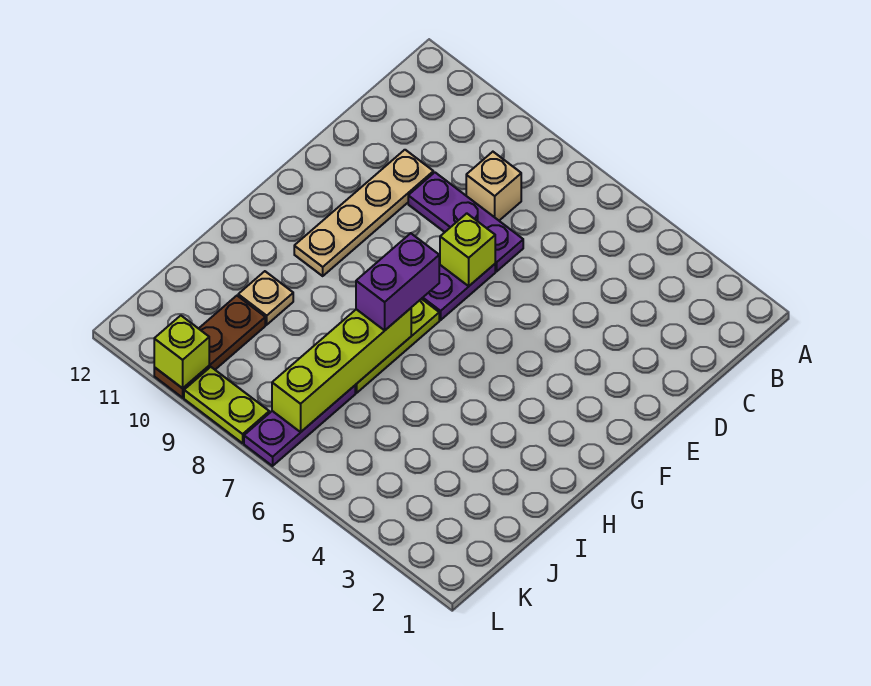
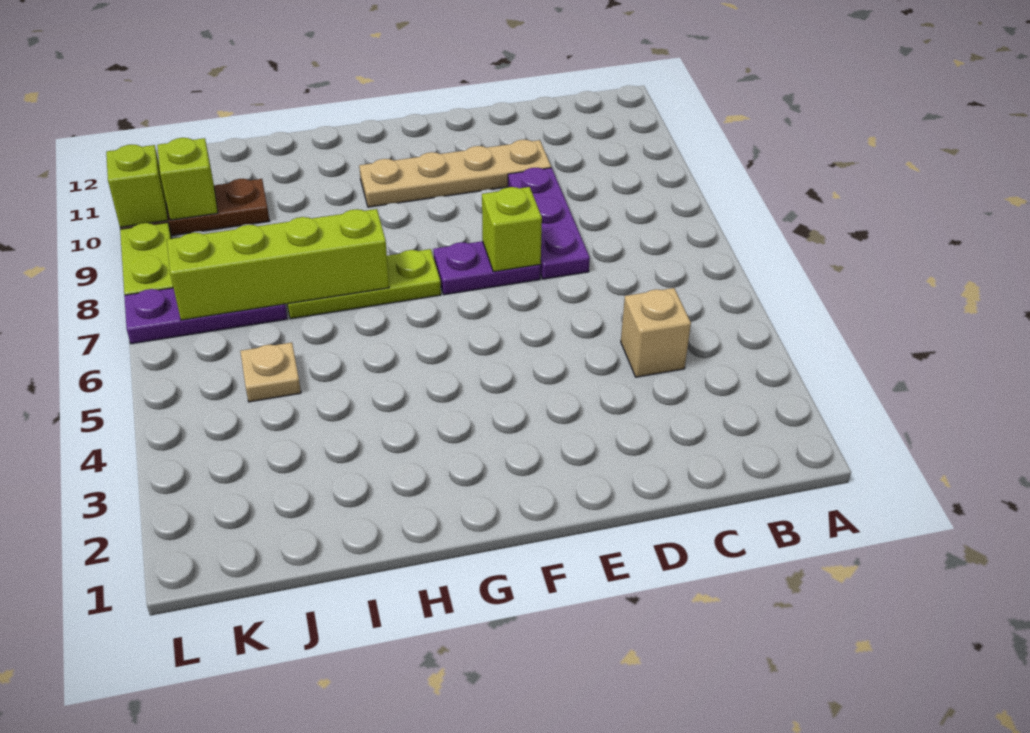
tan brick C8 level 1 -> tan brick C4 level 1
purple brick G7:H7 level 3 -> none
tan plate I10 level 1 -> tan plate J5 level 1
none -> lime brick K10 level 2

